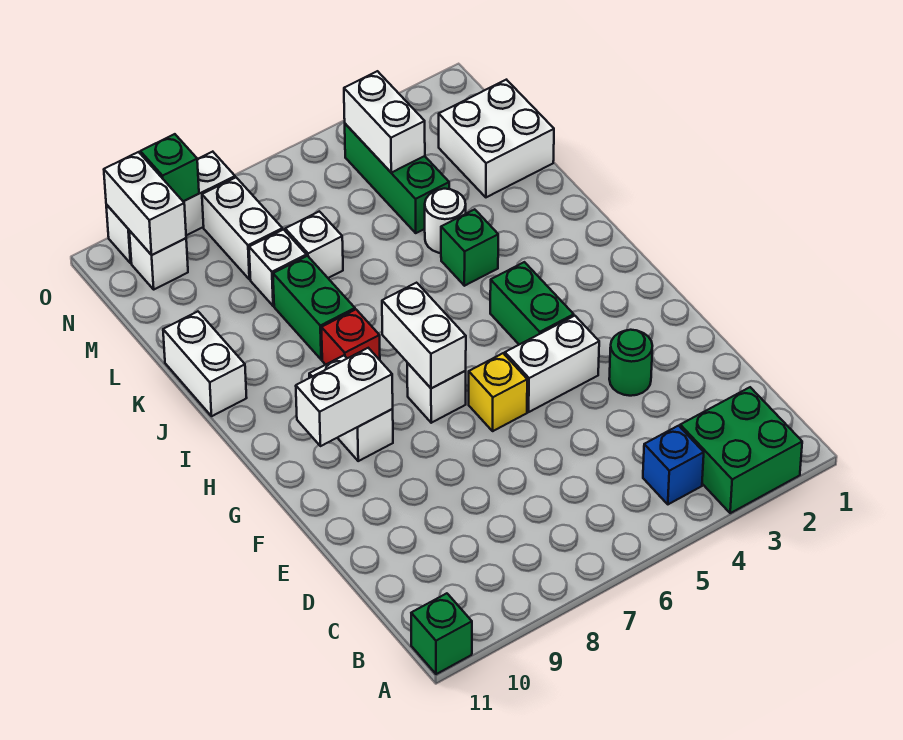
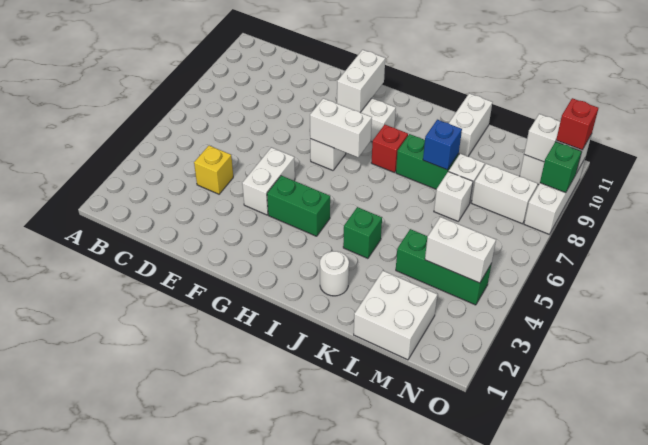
green brick A2:B3 level 1 -> none
green brick A11 level 1 -> none
blue brick B4 level 1 -> blue brick K8 level 2
green round brick E3 level 1 -> none
yellow brick F6 level 1 -> yellow brick D4 level 1
white brick J11:K11 level 1 -> white brick K10:K11 level 1
white round brick K4 level 1 -> white round brick J2 level 1
none -> red brick O10 level 3

